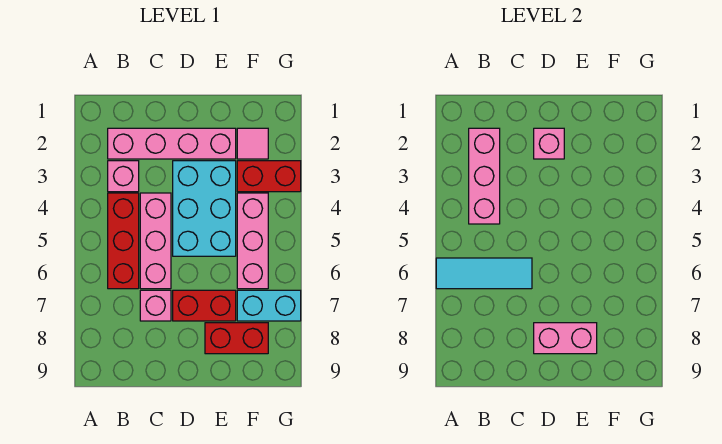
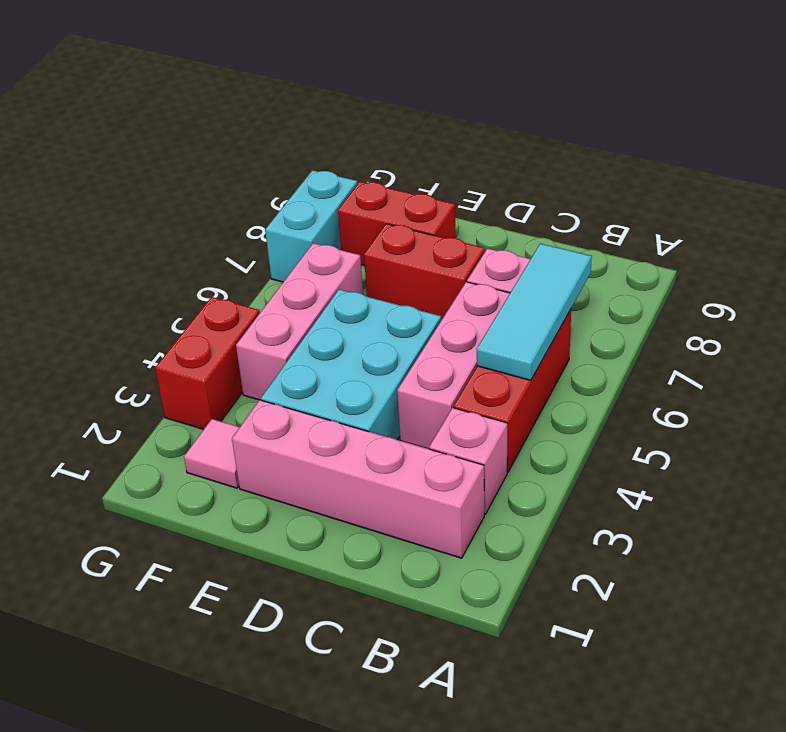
cyan tile A6:C6 level 2 -> cyan tile B5:B7 level 2
pink brick B2:B4 level 2 -> none
pink brick D2 level 2 -> none
pink brick D8:E8 level 2 -> none
red brick F3:G3 level 1 -> red brick G3:G4 level 1
cyan brick F7:G7 level 1 -> cyan brick G7:G8 level 1

